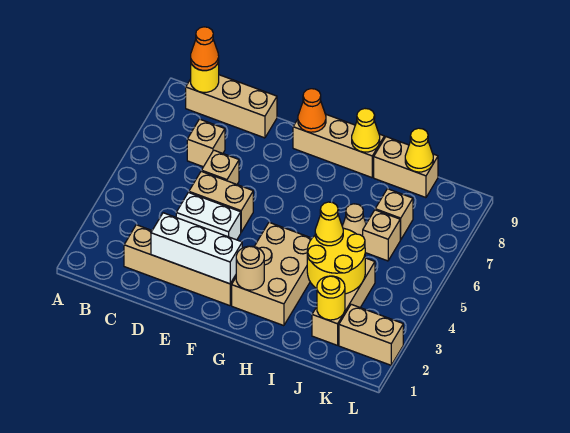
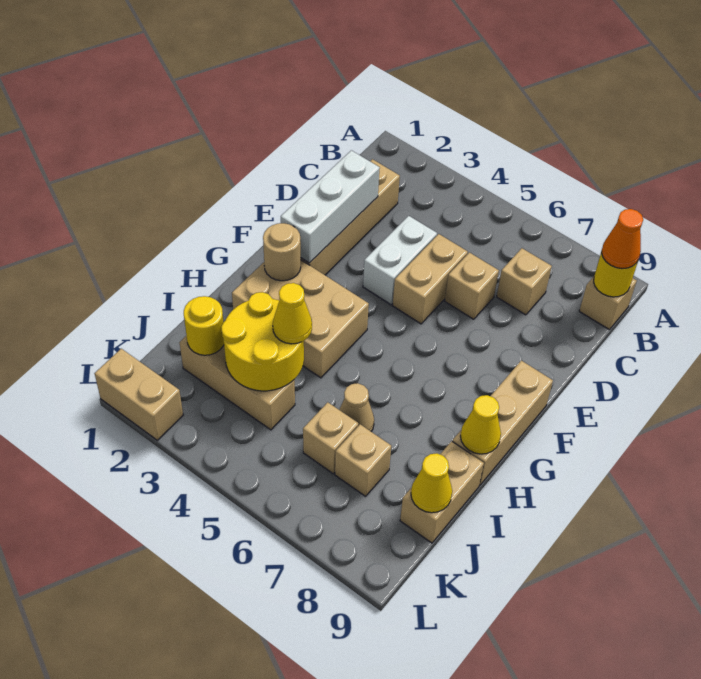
tan brick B9:D9 level 1 -> tan brick B9 level 1
orange cone F9 level 2 -> none
tan brick K2:L2 level 1 -> tan brick L1:L2 level 1

